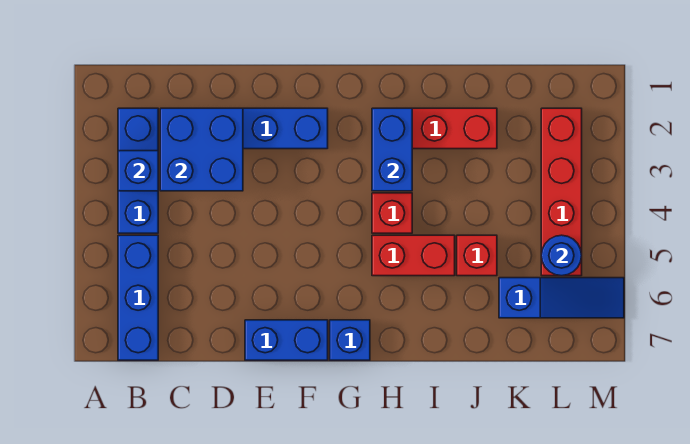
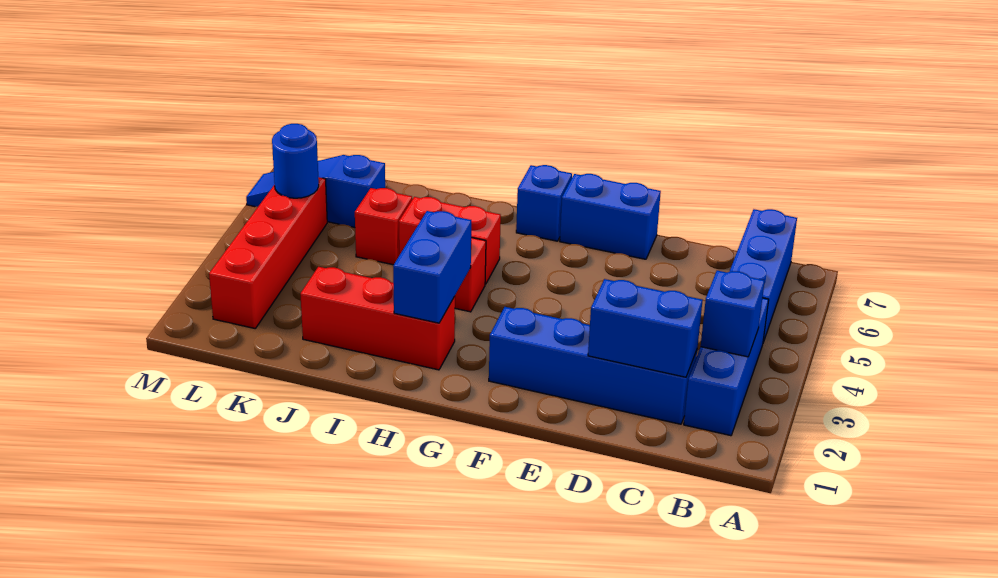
blue brick C2:D3 level 2 -> blue brick C2:D2 level 2

